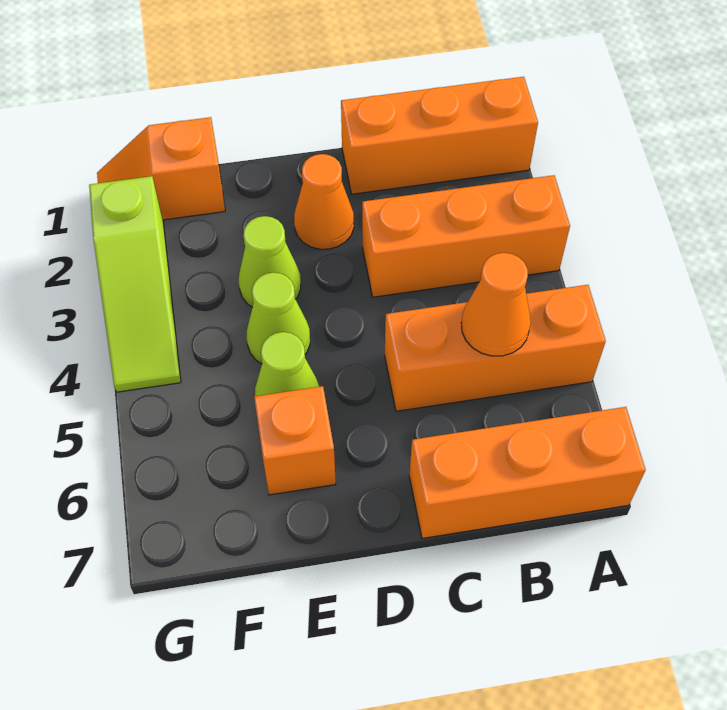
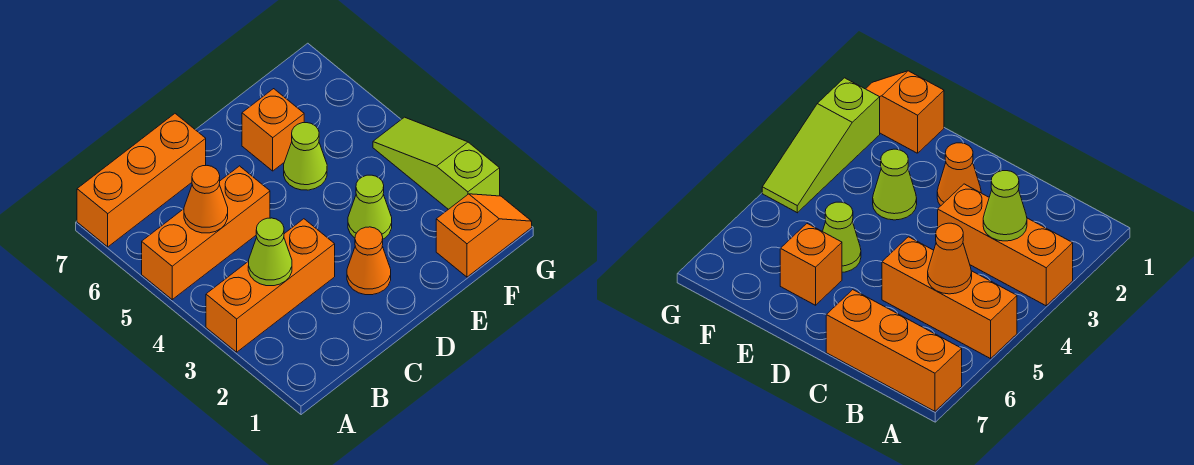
orange brick A1:C1 level 1 -> none
lime cone E4 level 1 -> lime cone B3 level 2

